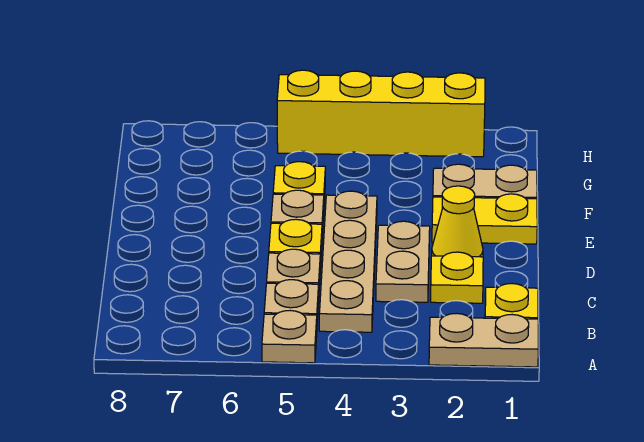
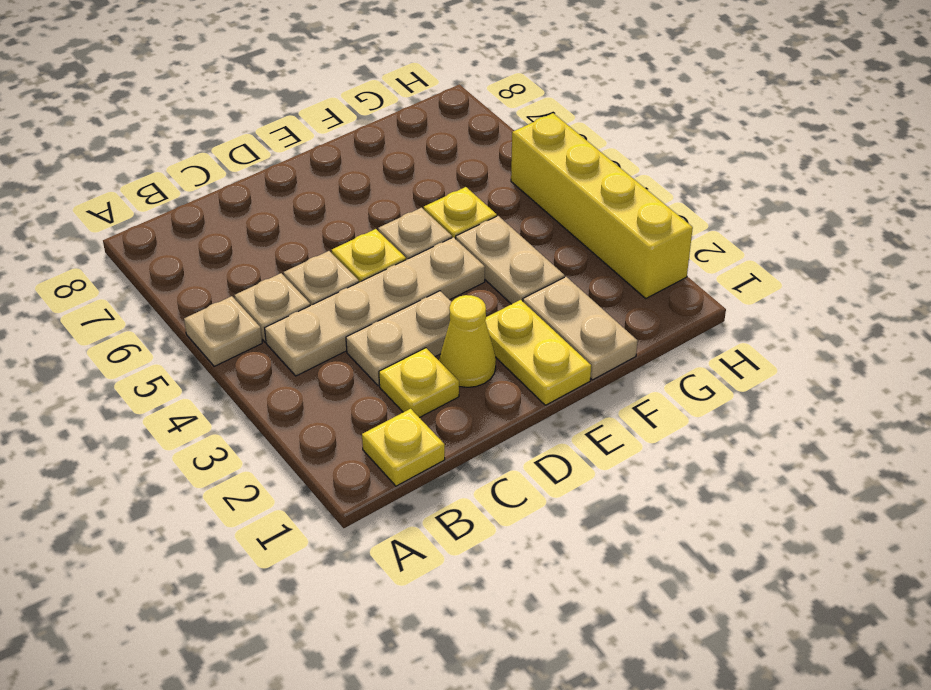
tan plate A1:A2 level 1 -> tan plate F3:F4 level 1

